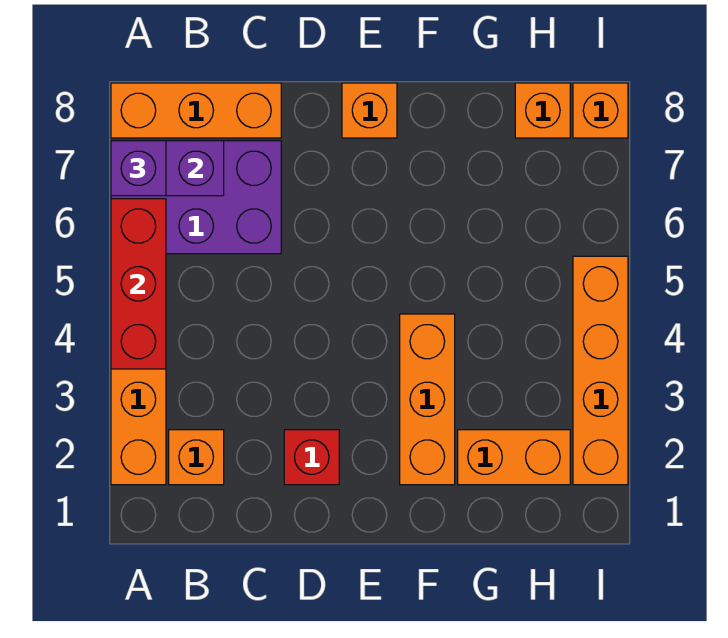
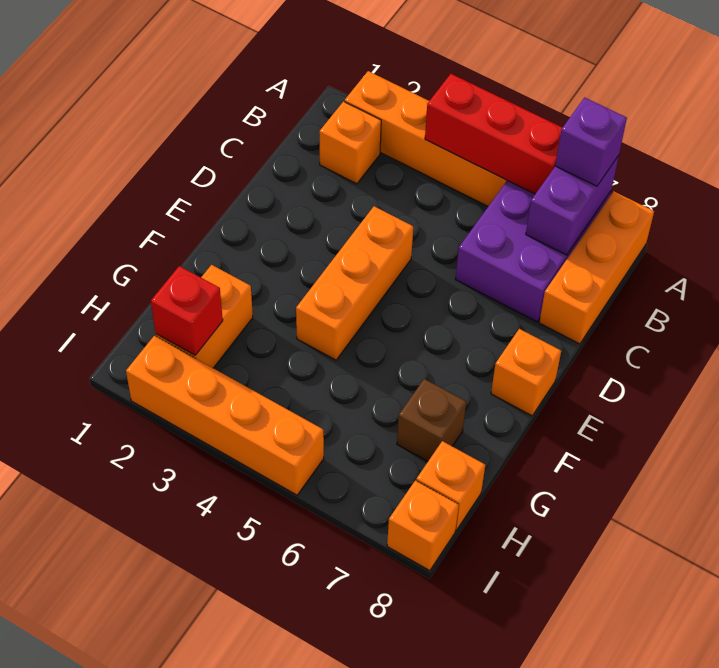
red brick D2 level 1 -> red brick H2 level 2
orange brick F2:F4 level 1 -> orange brick D4:F4 level 1
none -> brown brick G7 level 1

